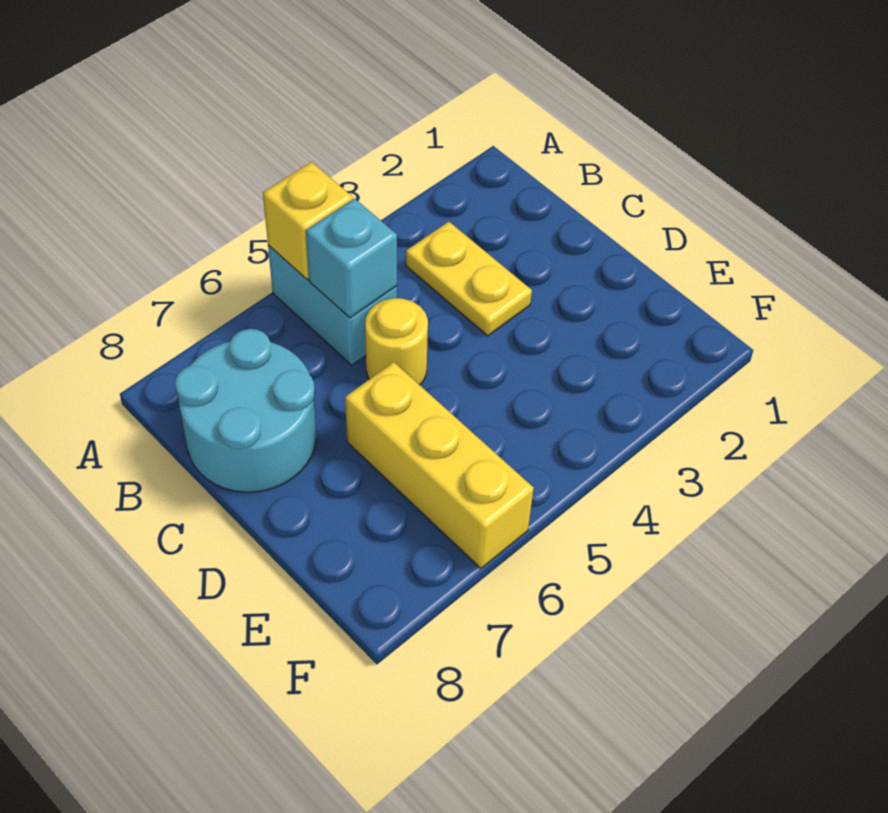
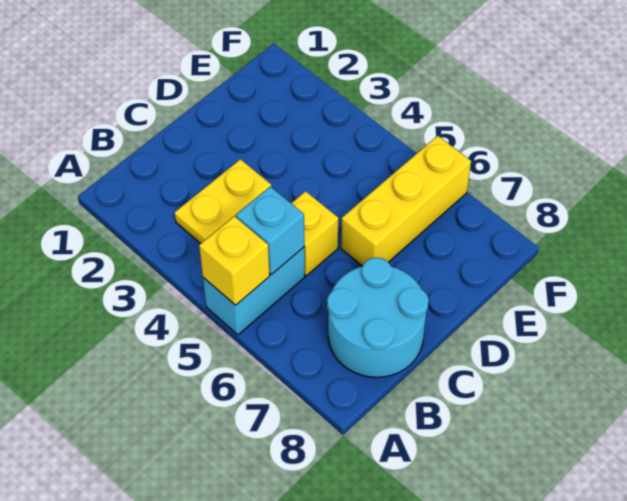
yellow round brick C5 level 1 -> yellow brick C5 level 1

